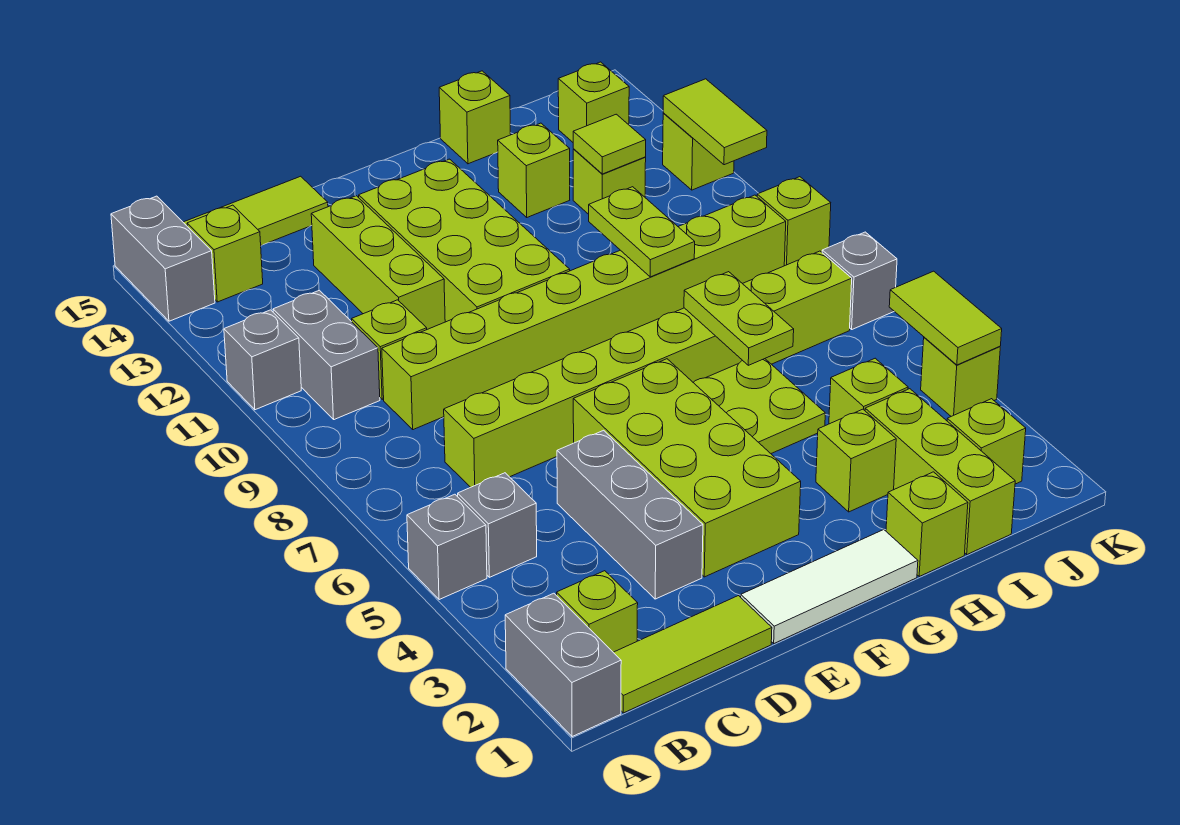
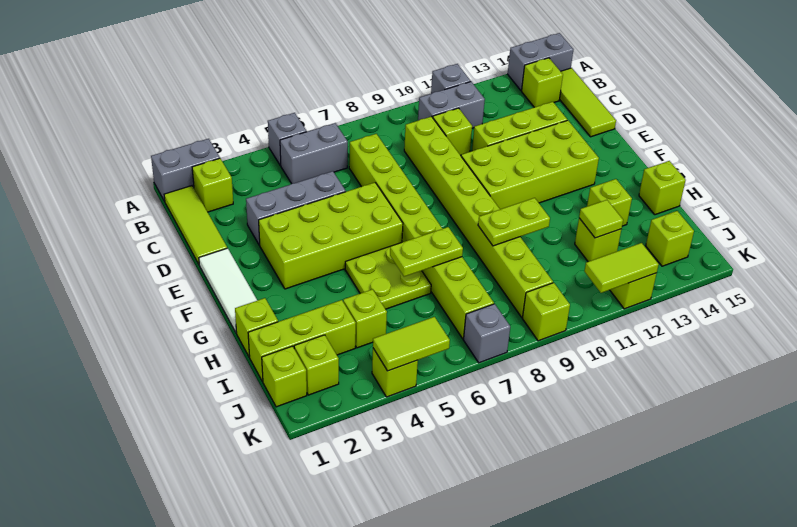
grey brick B5 level 1 -> grey brick B5:B6 level 1
lime brick H3 level 1 -> lime brick J1 level 1

